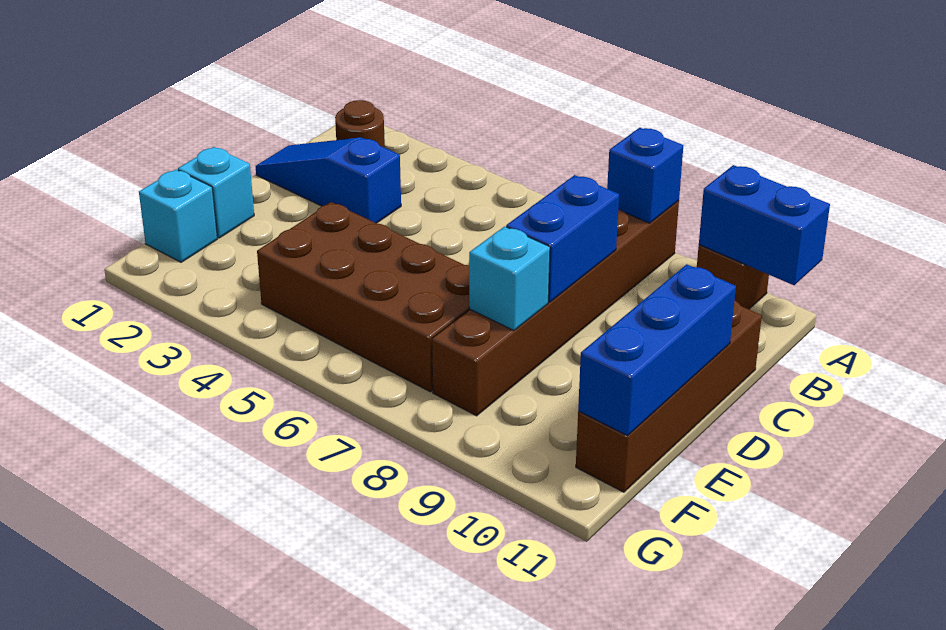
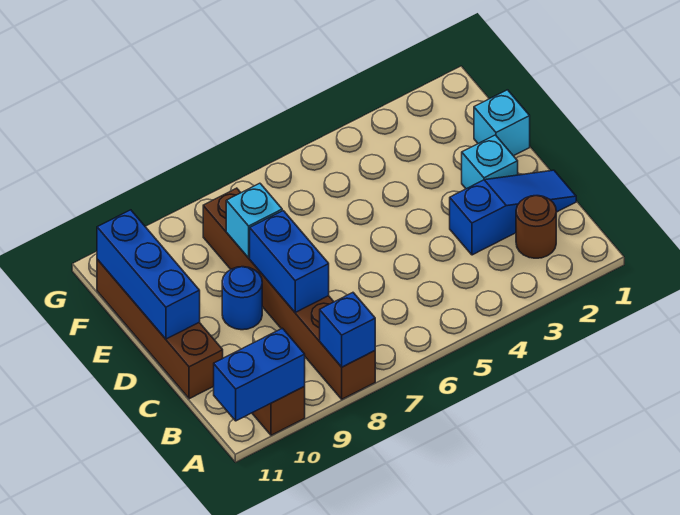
none -> blue round brick D9 level 1
brown brick E4:F7 level 1 -> none
cyan brick F1 level 1 -> cyan brick D2 level 1

